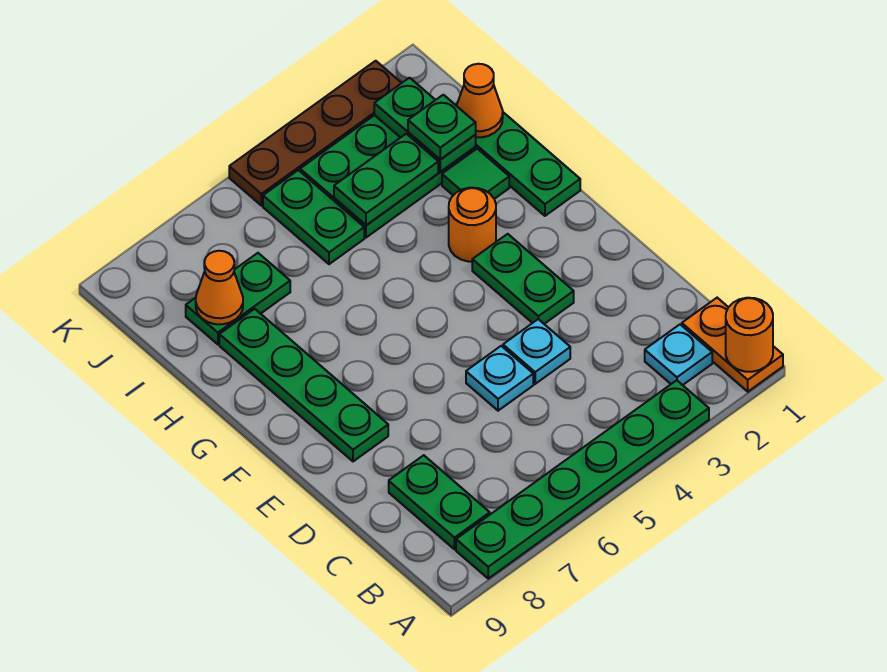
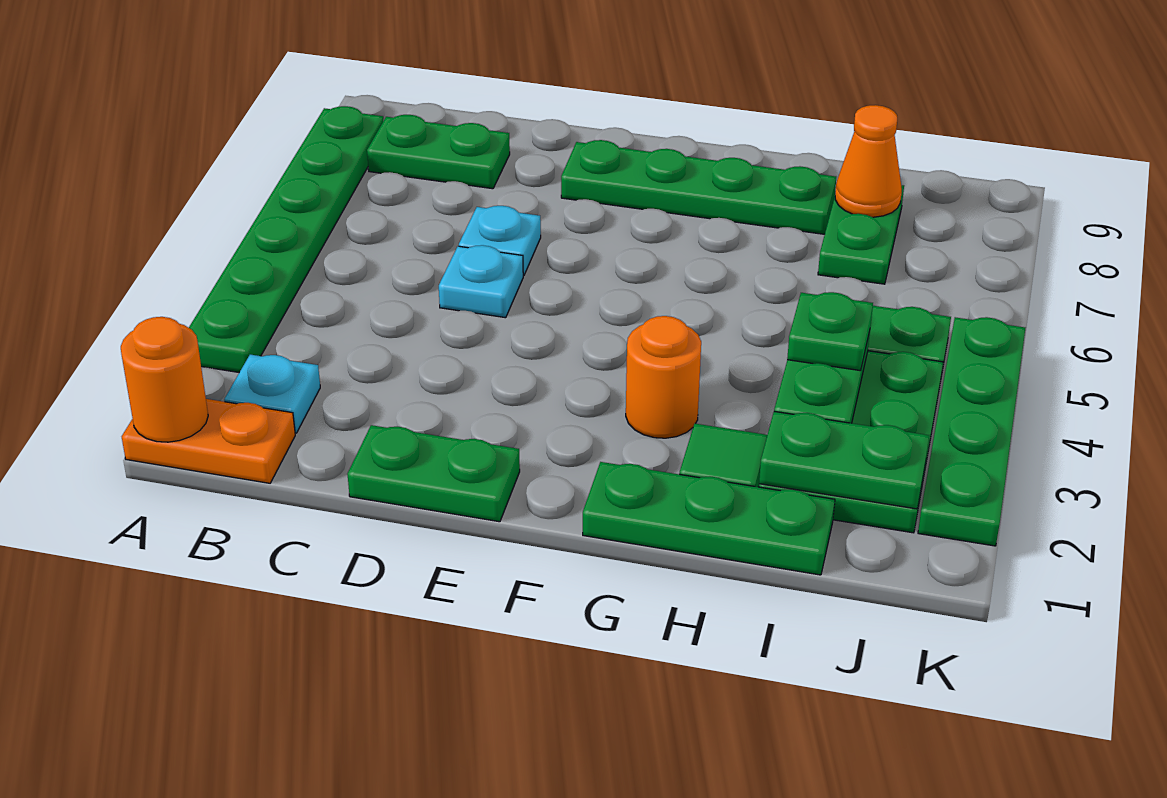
cyan plate D4 level 1 -> cyan plate D6 level 1
green plate E3:F3 level 1 -> green plate D1:E1 level 1
orange cone I1 level 2 -> none
green plate I2 level 3 -> green plate I4 level 3
brown plate K2:K5 level 1 -> green plate K2:K5 level 1

